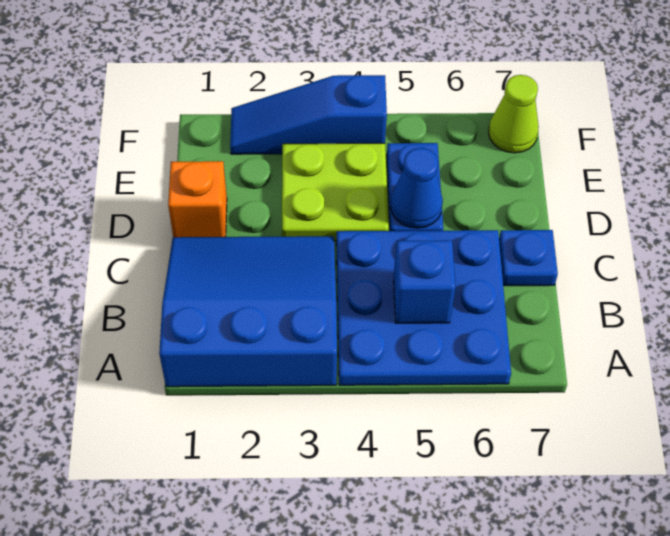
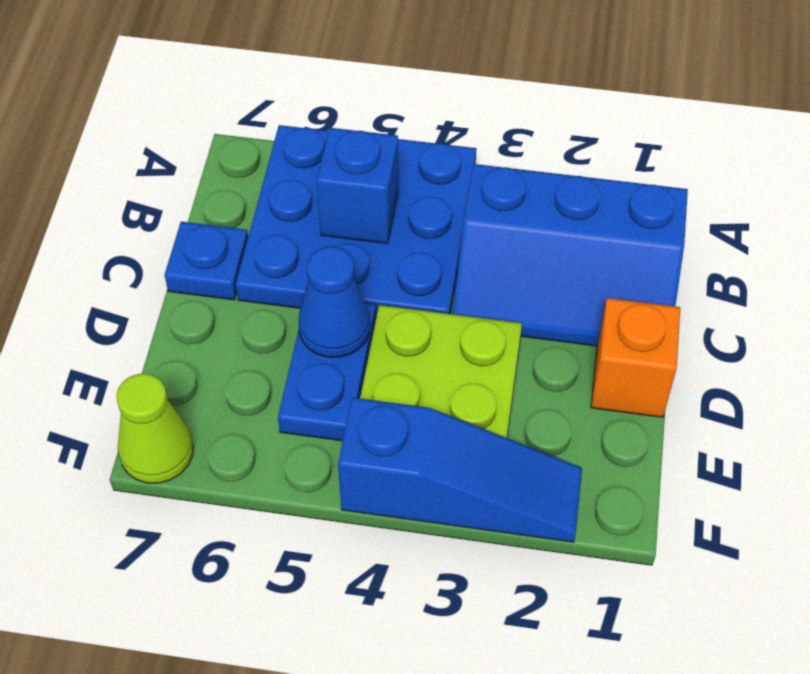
blue slope A1:C3 level 1 top A -> blue slope B1:C3 level 1 top B

